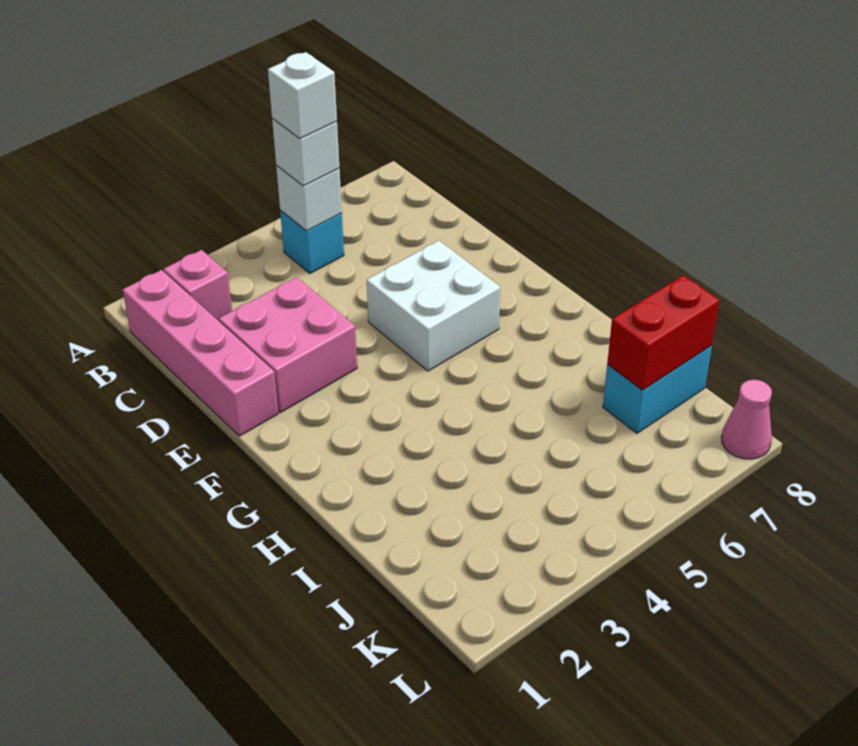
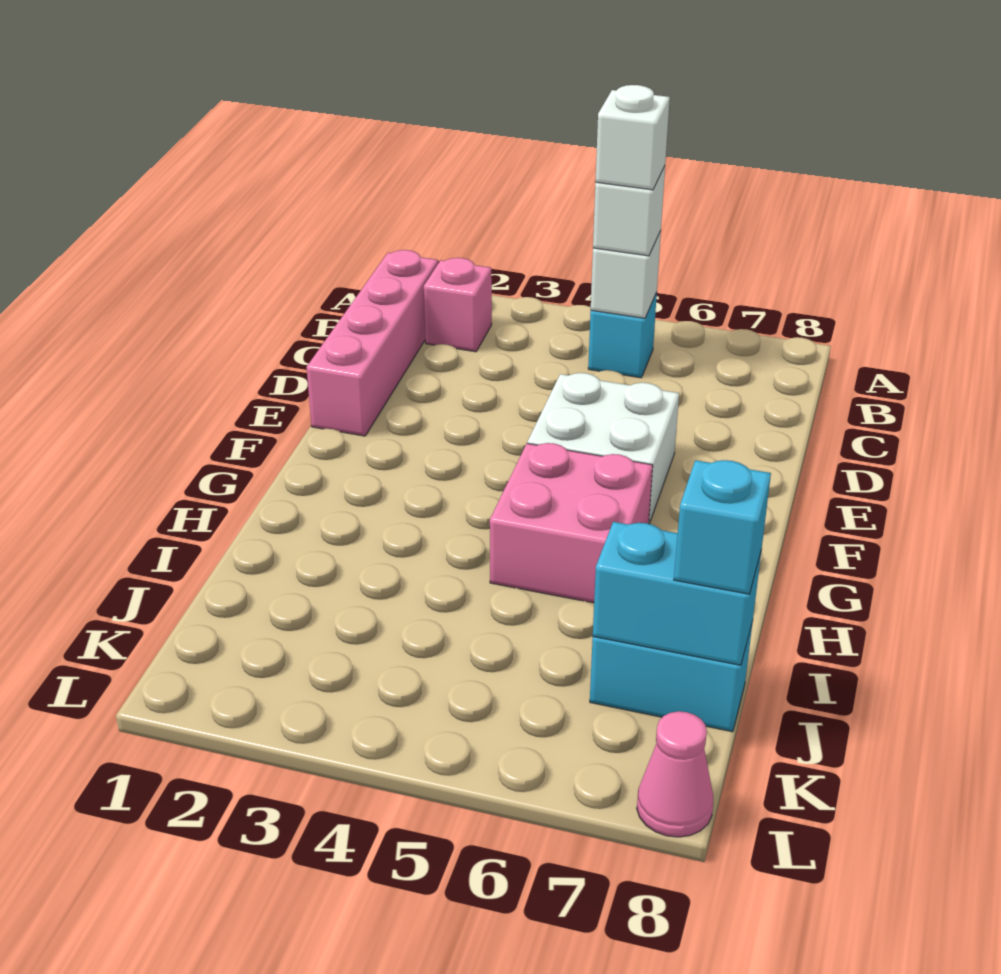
pink brick D2:E3 level 1 -> pink brick G5:H6 level 1
red brick J7:J8 level 2 -> cyan brick J7:J8 level 2
none -> cyan brick J8 level 3

